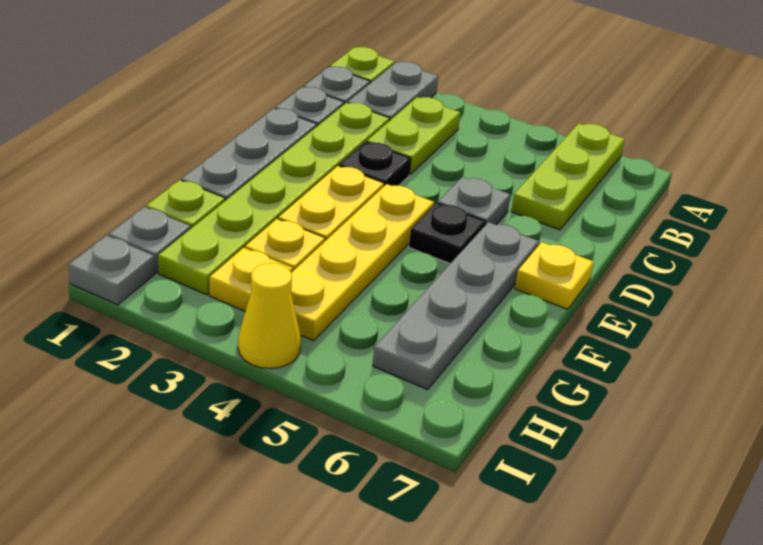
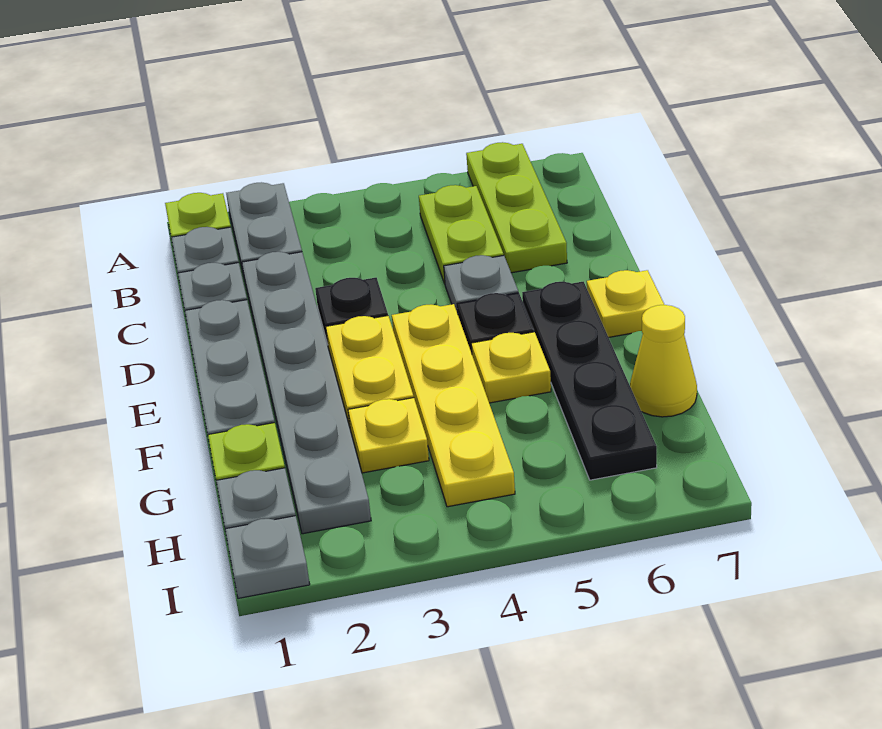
lime plate B3:C3 level 1 -> lime plate B5:C5 level 1
lime plate C2:H2 level 1 -> grey plate C2:H2 level 1
grey plate E6:H6 level 1 -> black plate E6:H6 level 1
yellow plate H3 level 1 -> yellow plate F5 level 1
yellow cone I4 level 1 -> yellow cone G7 level 1

